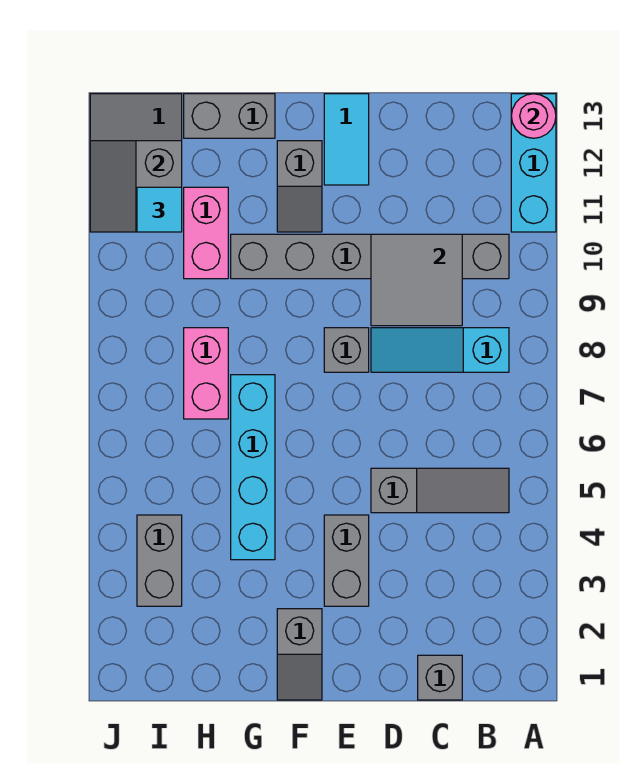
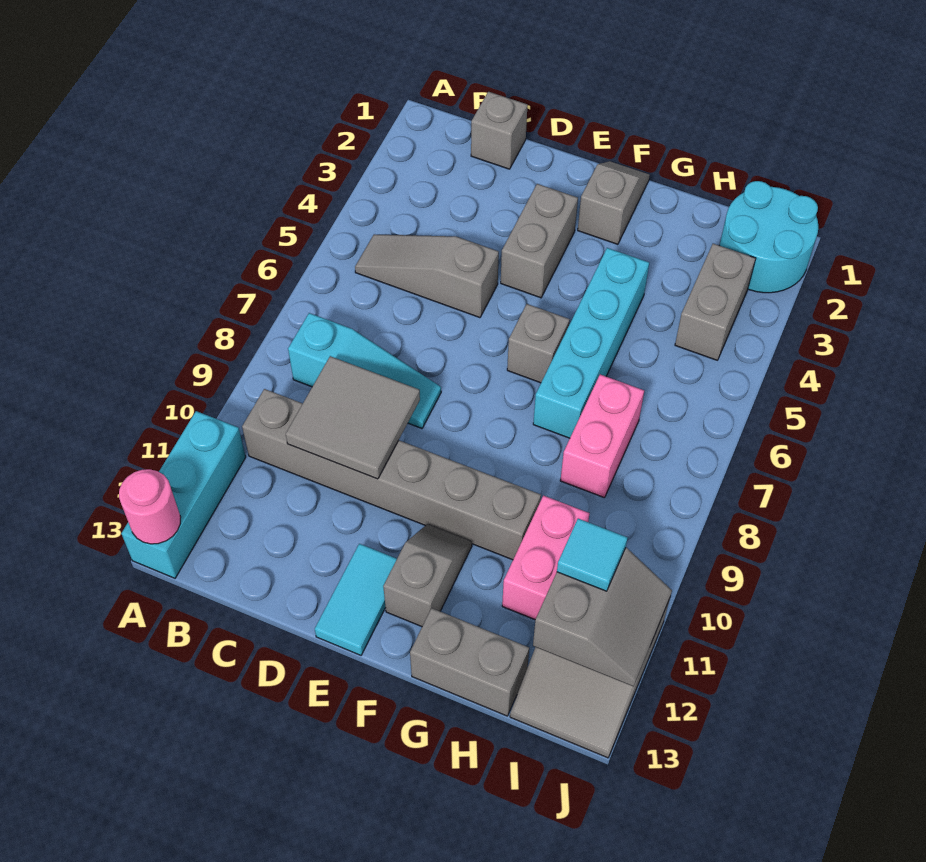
grey brick E8 level 1 -> grey brick F6 level 1
none -> cyan round brick I1:J2 level 1

